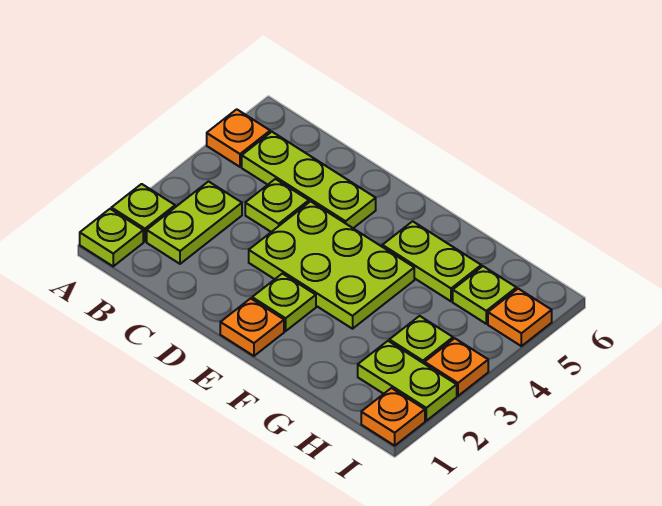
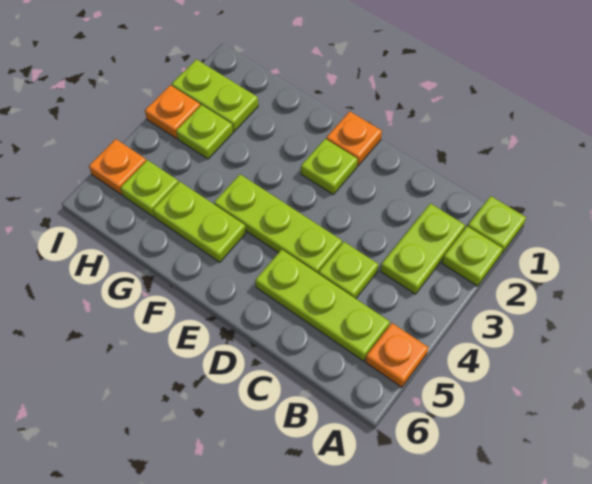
lime plate D3:F4 level 1 -> lime plate D4:F4 level 1
orange plate I1 level 1 -> none

